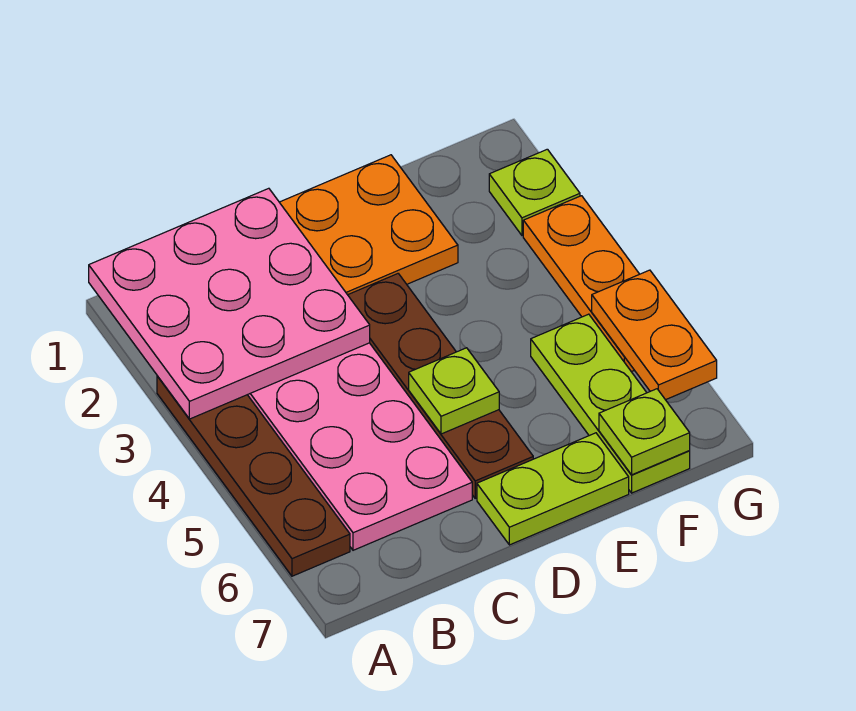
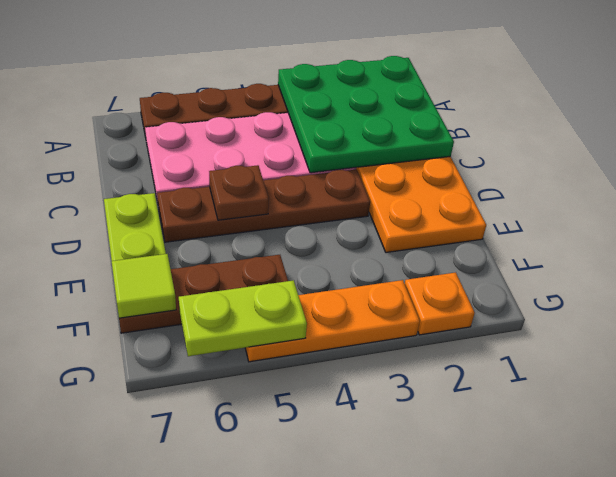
pink plate A1:C3 level 2 -> green plate A1:C3 level 2
lime plate D5 level 2 -> brown plate D5 level 2
lime plate F5:F7 level 1 -> brown plate F5:F7 level 1
lime plate F7 level 2 -> lime tile F7 level 2
lime plate G2 level 1 -> orange plate G2 level 1
orange plate G5:G6 level 2 -> lime plate G5:G6 level 2

